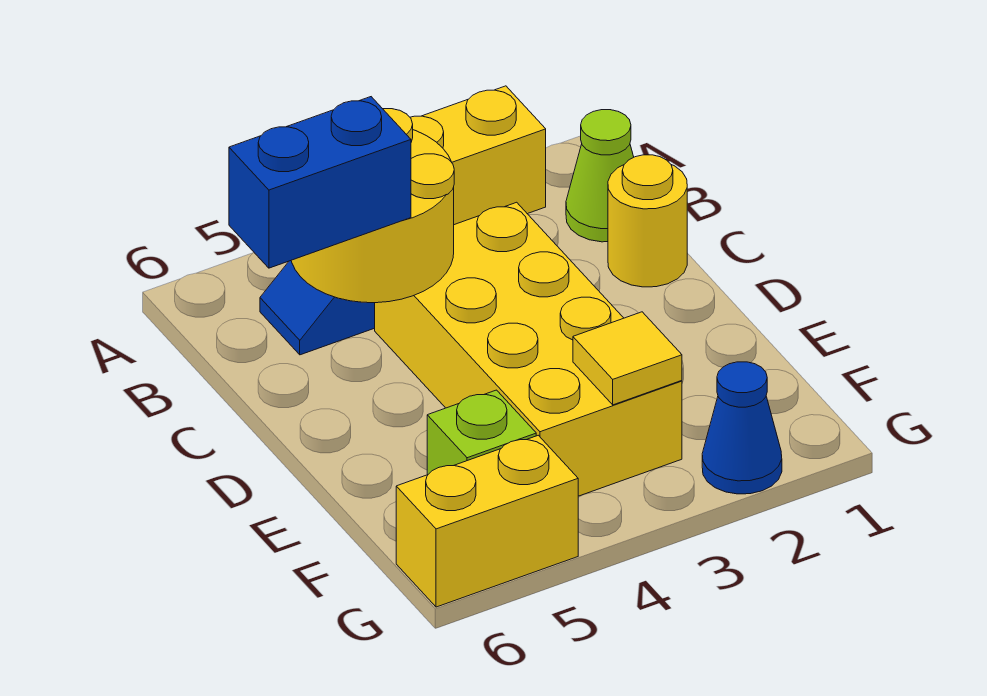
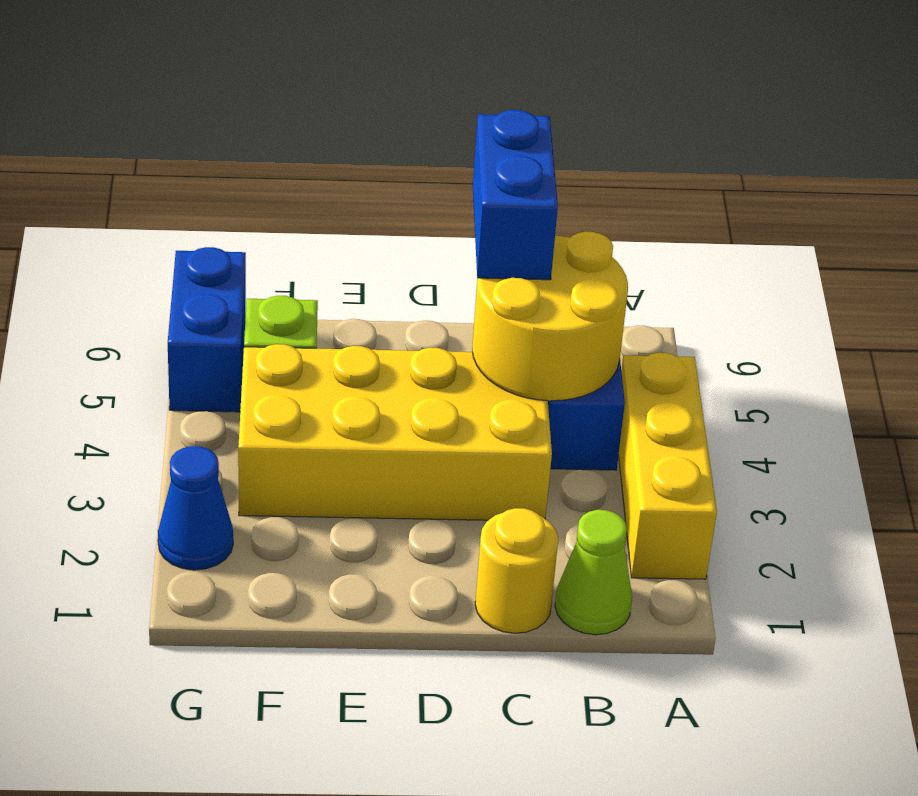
yellow tile F3 level 2 -> none
yellow brick G5:G6 level 1 -> blue brick G5:G6 level 1

